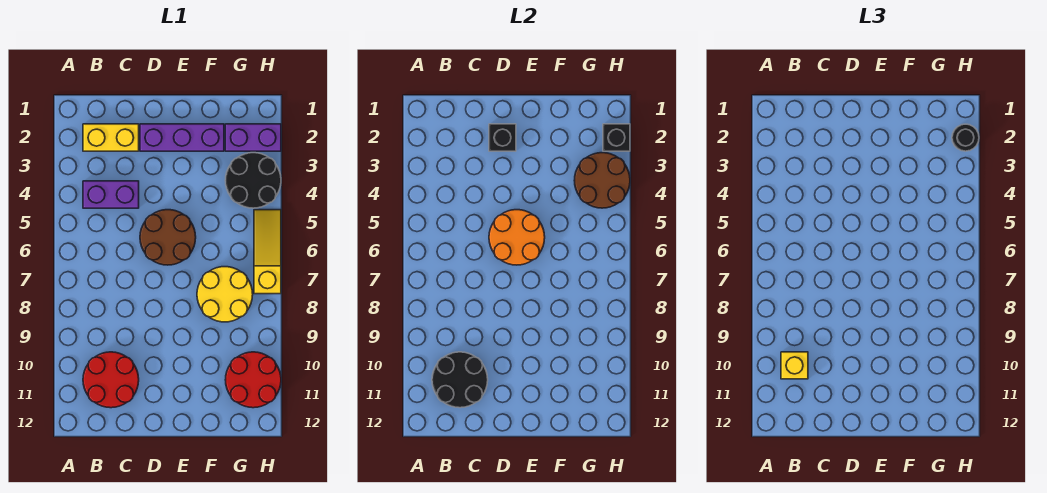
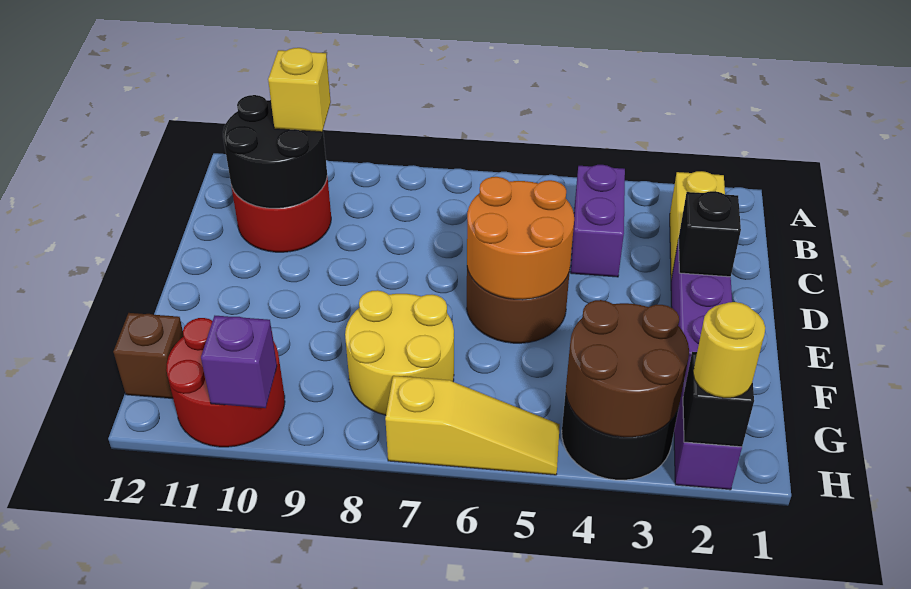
none -> brown brick G12 level 1
black round brick H2 level 3 -> yellow round brick H2 level 3
none -> purple brick H10 level 2

